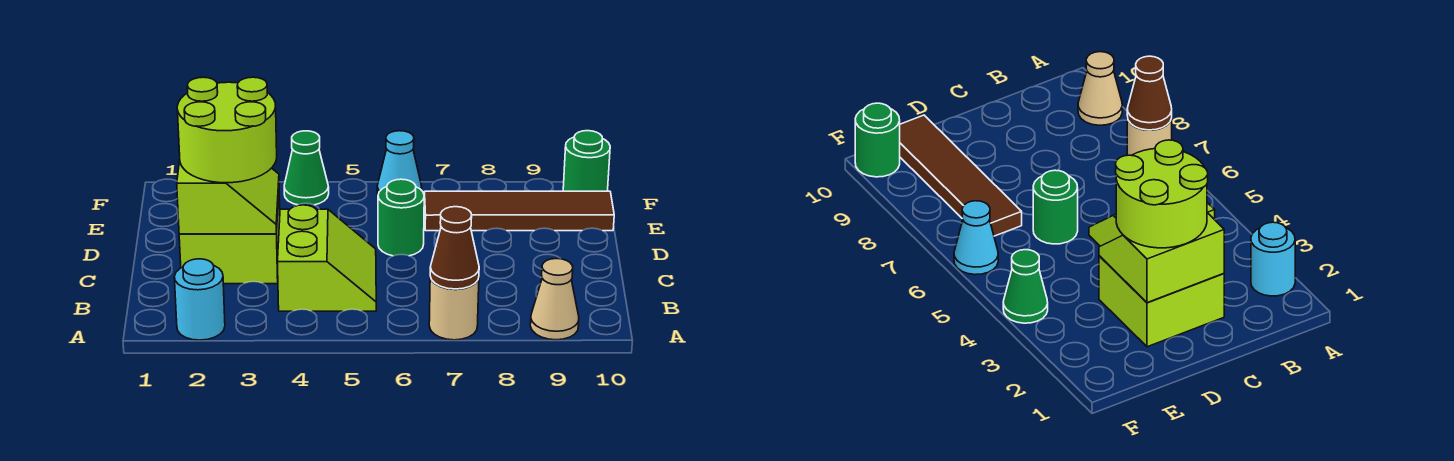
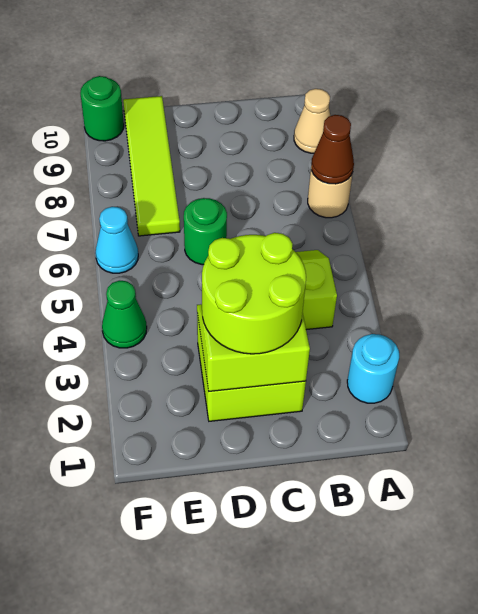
brown tile E7:E10 level 1 -> lime tile E7:E10 level 1

